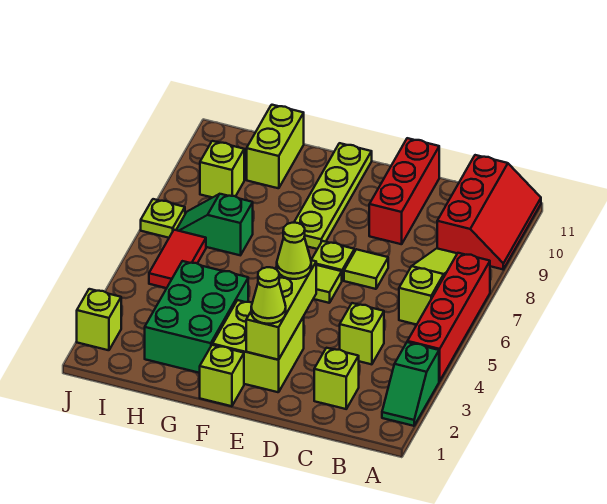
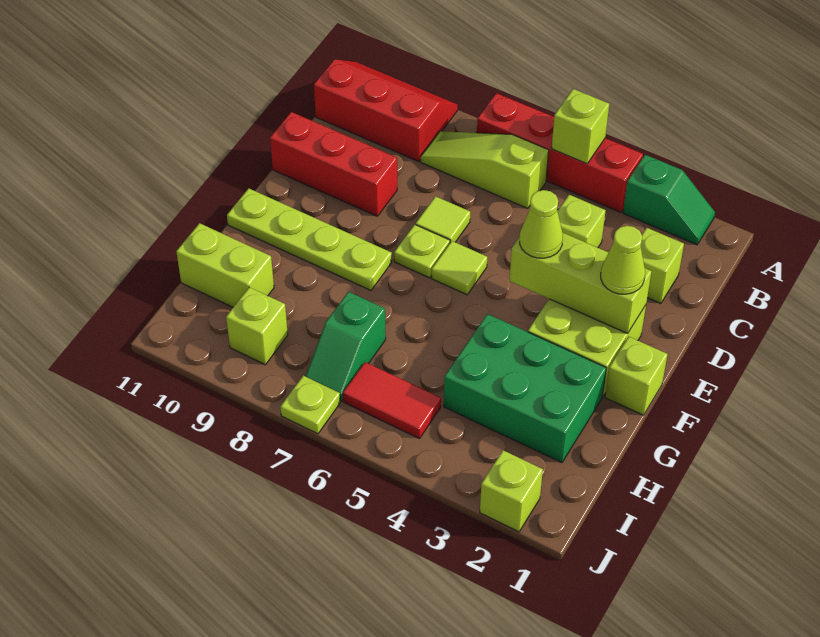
none -> lime brick A5 level 2

